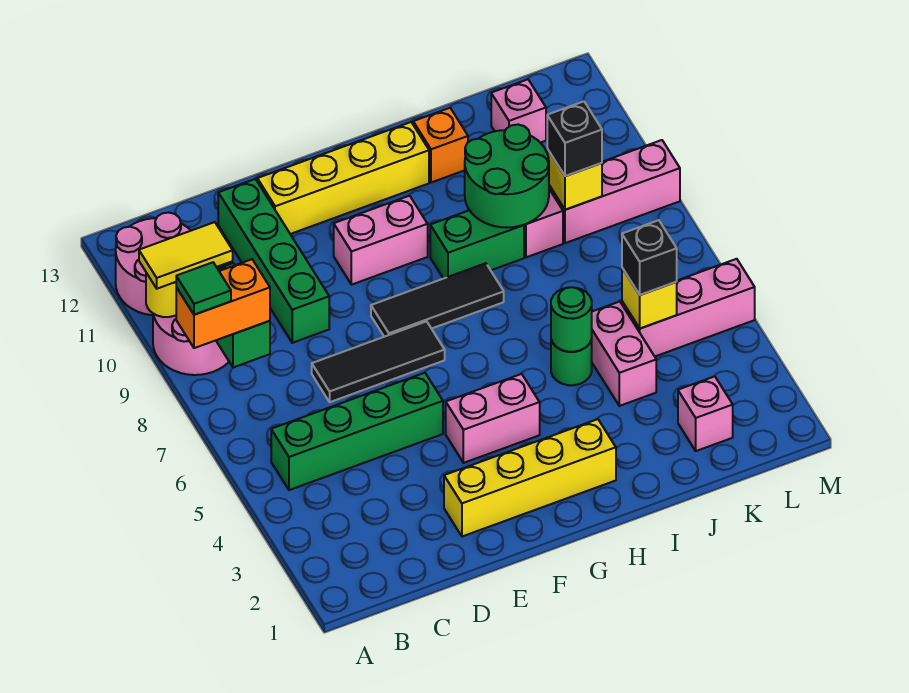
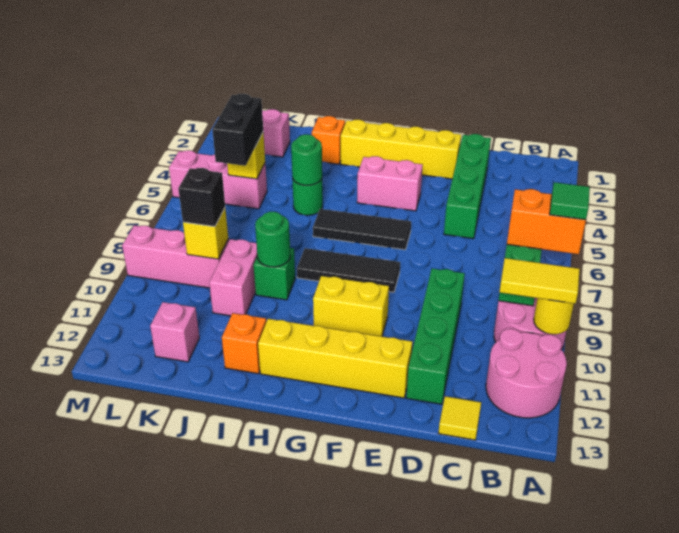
green brick B5:E5 level 1 -> green brick D2:D5 level 1
none -> yellow tile C13 level 1
black tile D7:F7 level 1 -> black tile F6:H6 level 1
pink brick F10:G10 level 1 -> yellow brick F10:G10 level 1
green brick H9:I9 level 1 -> green brick I9 level 1
none -> orange brick I2 level 1
green round brick I9:J10 level 2 -> green round brick I9 level 2
pink brick J4:J5 level 1 -> none
black brick K5 level 3 -> black brick K5:K6 level 3

